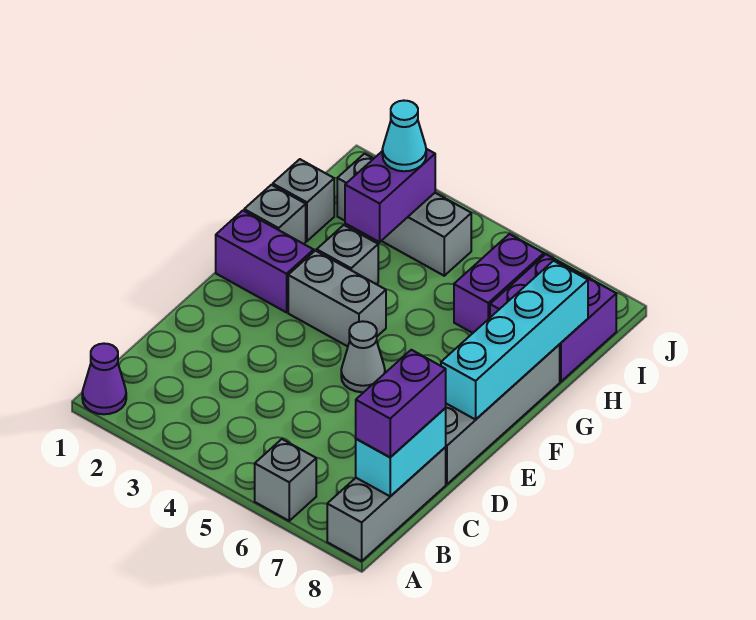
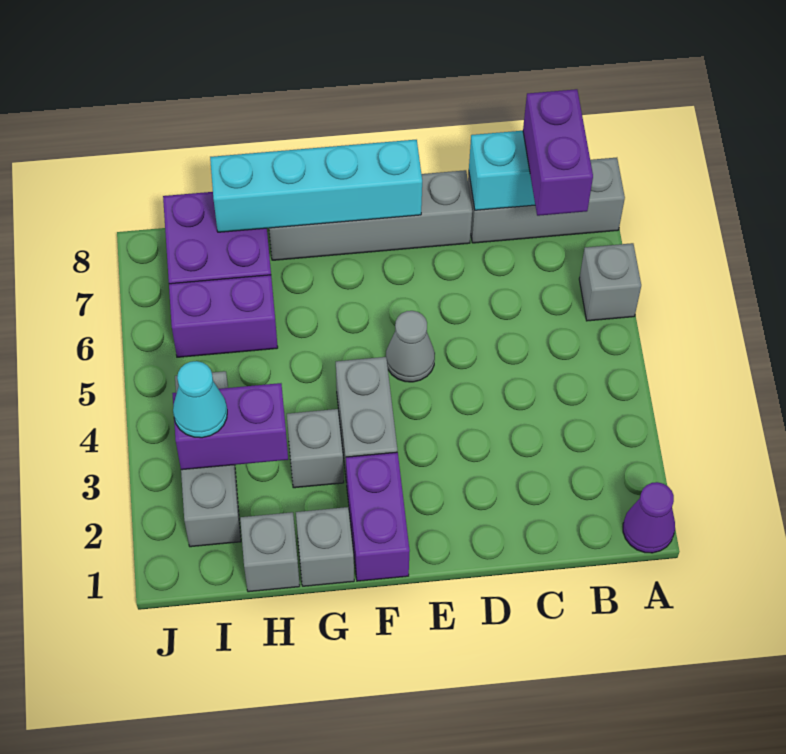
purple brick B8:C8 level 3 -> purple brick B7:B8 level 3

